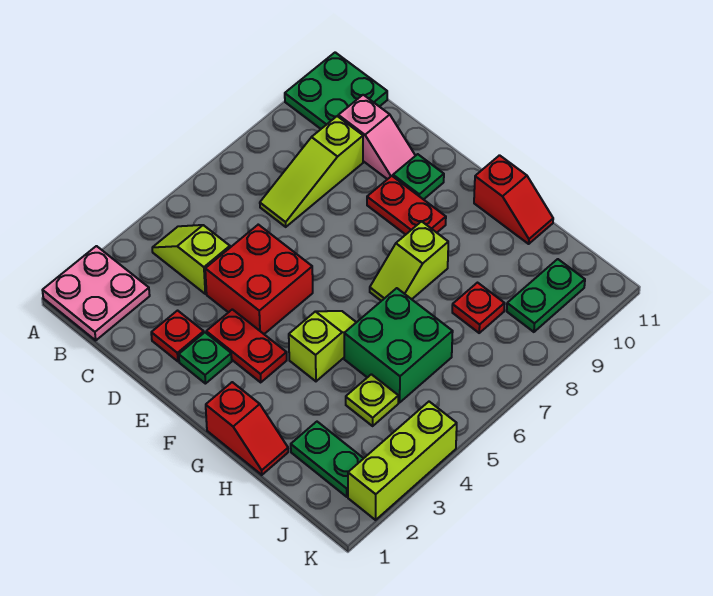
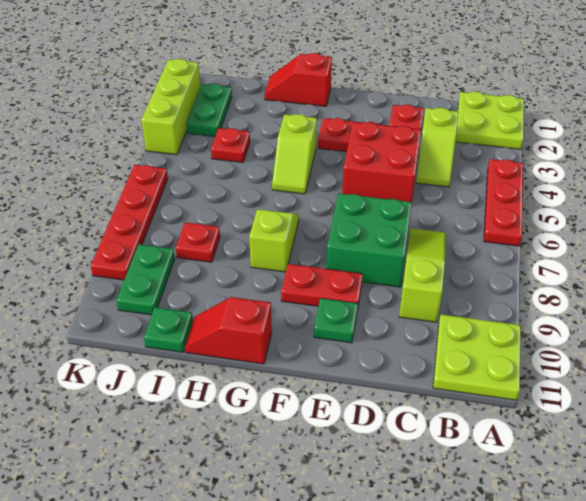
pink plate A1:B2 level 1 -> lime plate A1:B2 level 1
none -> red plate A4:A6 level 1
green plate A10:B11 level 1 -> lime plate A10:B11 level 1
lime slope B4:C4 level 1 top C -> lime slope C3:C4 level 1 top 3
pink slope C10:D10 level 1 top C -> none
green plate E2 level 1 -> green plate I11 level 1
green brick H5:I6 level 1 -> green brick D7:E8 level 1
green plate I2:J2 level 1 -> green plate J2:J3 level 1
lime plate I4 level 1 -> red plate I4 level 1
none -> red plate K6:K9 level 1

